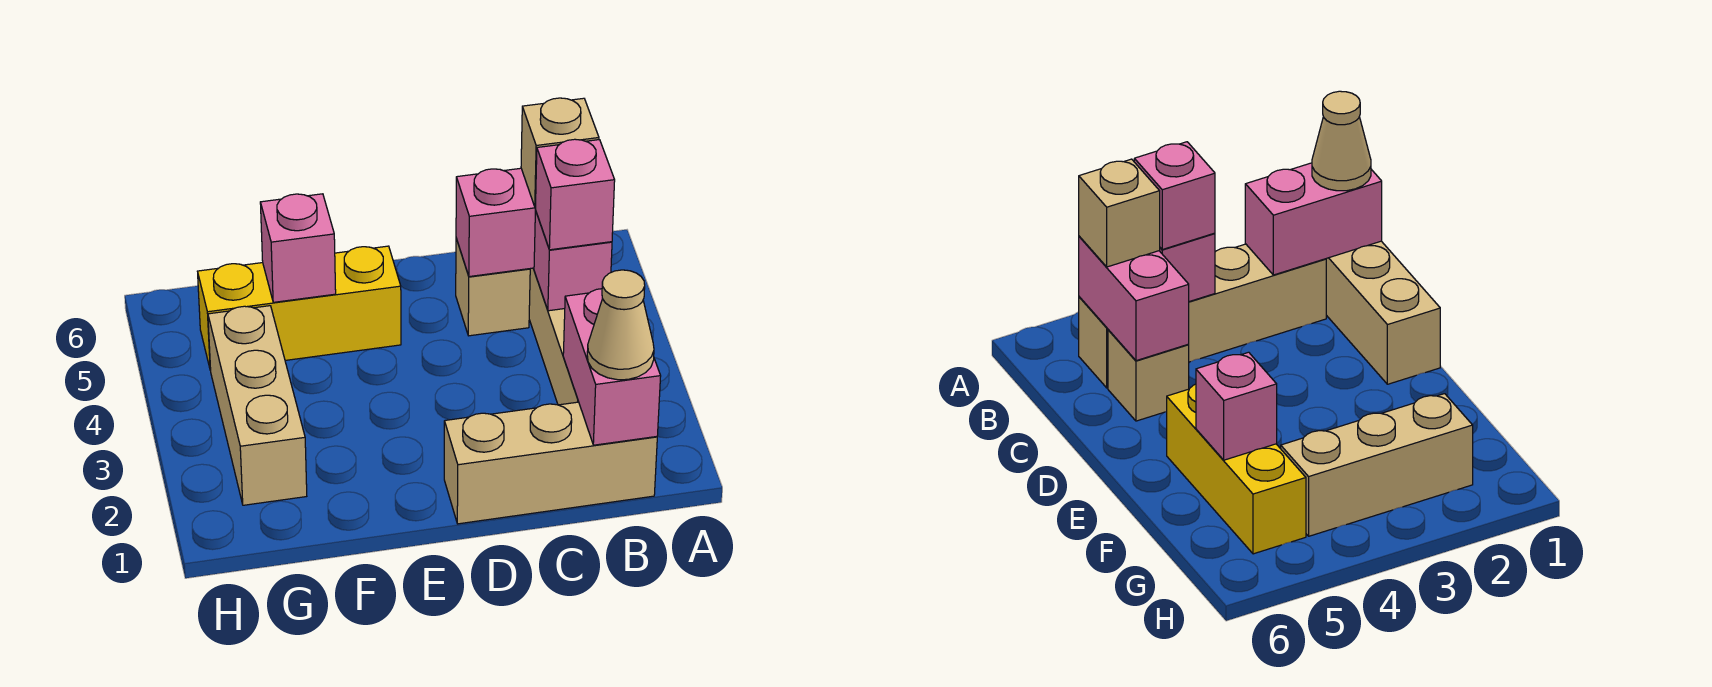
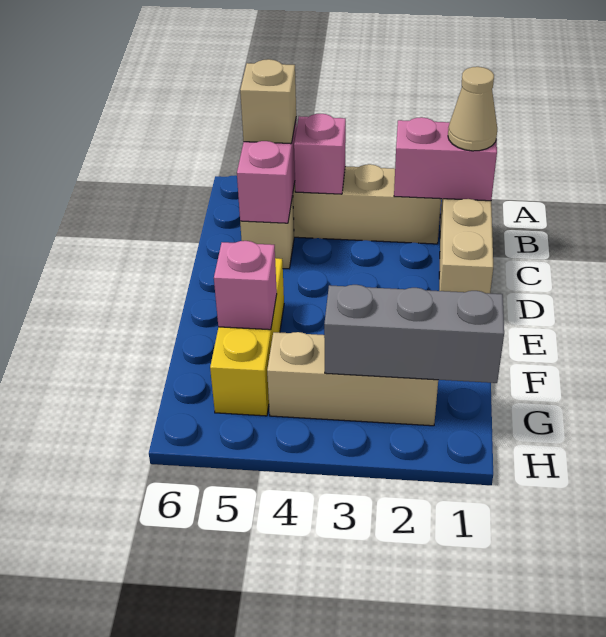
pink brick B4 level 3 -> none
none -> grey brick G1:G3 level 2

